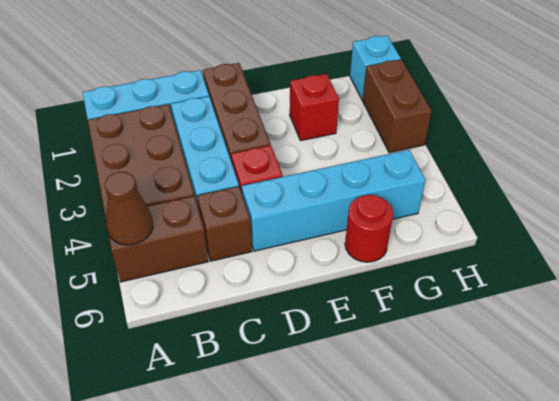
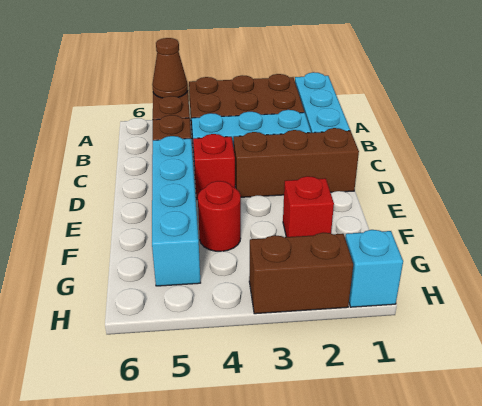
red round brick F6 level 1 -> red round brick F4 level 1

